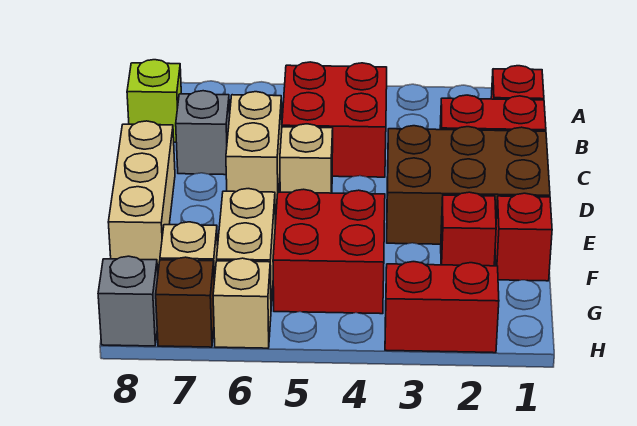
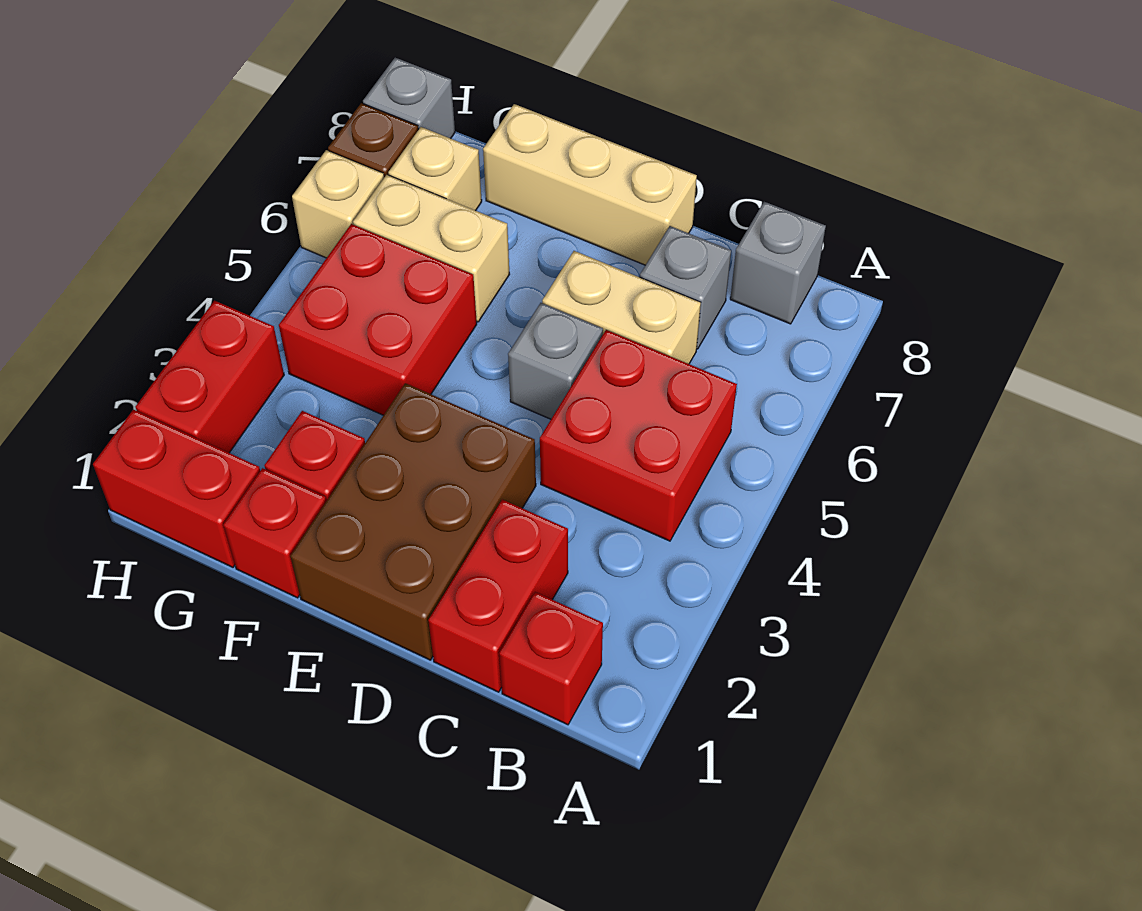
lime brick B8 level 1 -> grey brick B8 level 1
tan brick D5 level 1 -> grey brick D5 level 1
none -> red brick G1:H1 level 1

